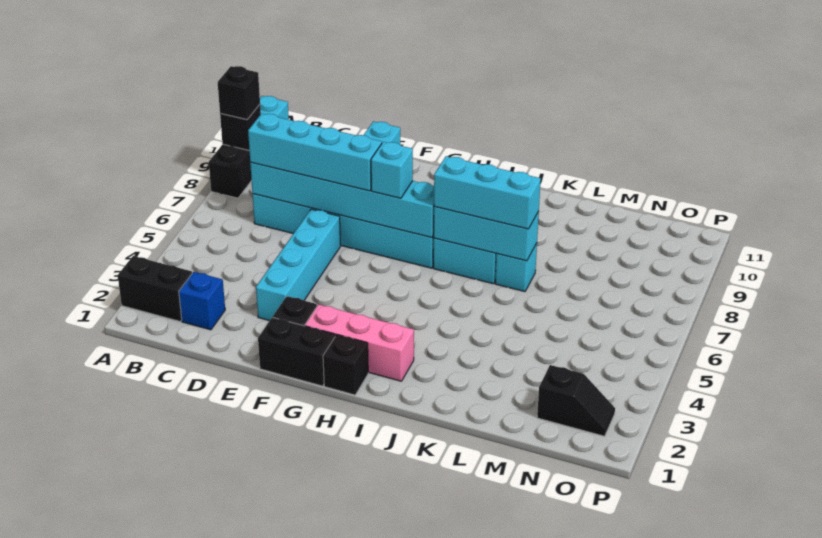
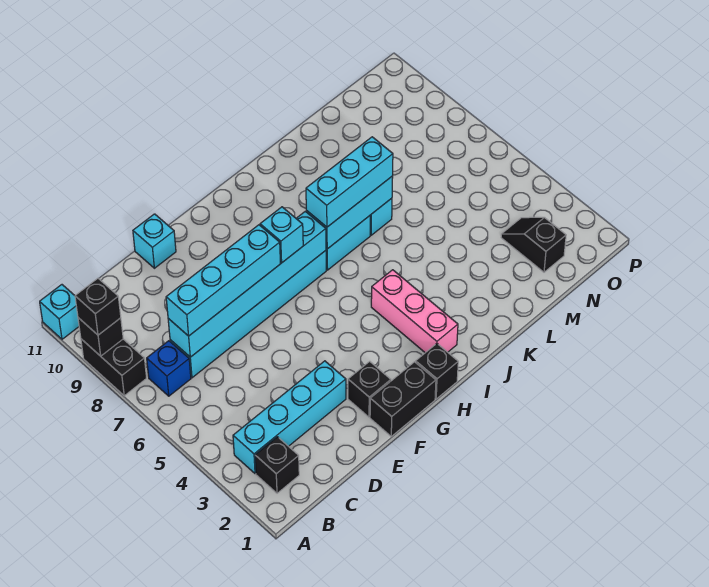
black brick A2:B2 level 1 -> black brick B2 level 1
blue brick C2 level 1 -> blue brick B7 level 1
cyan brick E3:E6 level 1 -> cyan brick B3:E3 level 1
pink brick G2:I2 level 1 -> pink brick I2:I4 level 1
black slope N2:O2 level 1 top N -> black slope N2:N3 level 1 top 2

